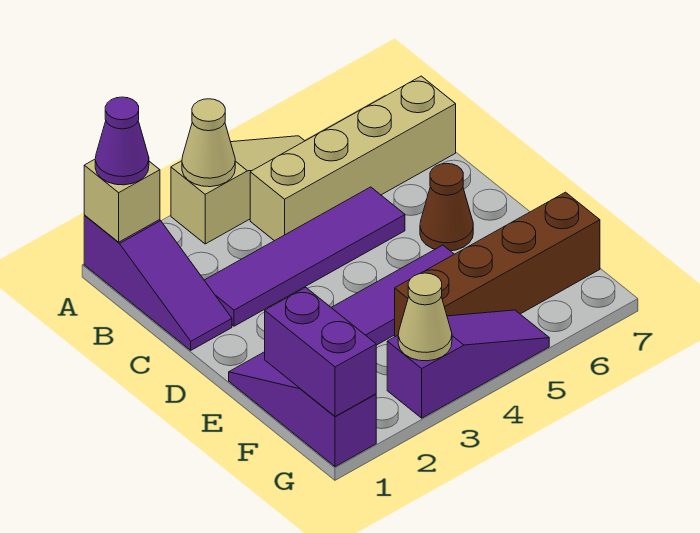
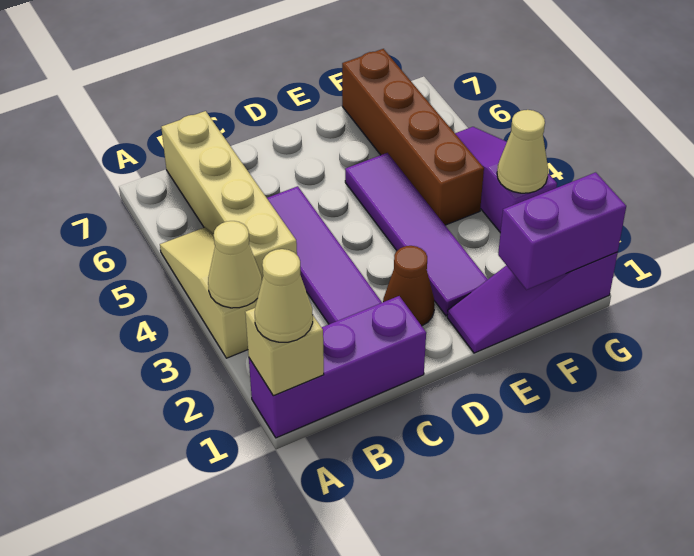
purple slope A1:C1 level 1 top A -> purple brick A1:C1 level 1
purple cone A1 level 3 -> tan cone A1 level 3
brown cone D6 level 1 -> brown cone D2 level 1

